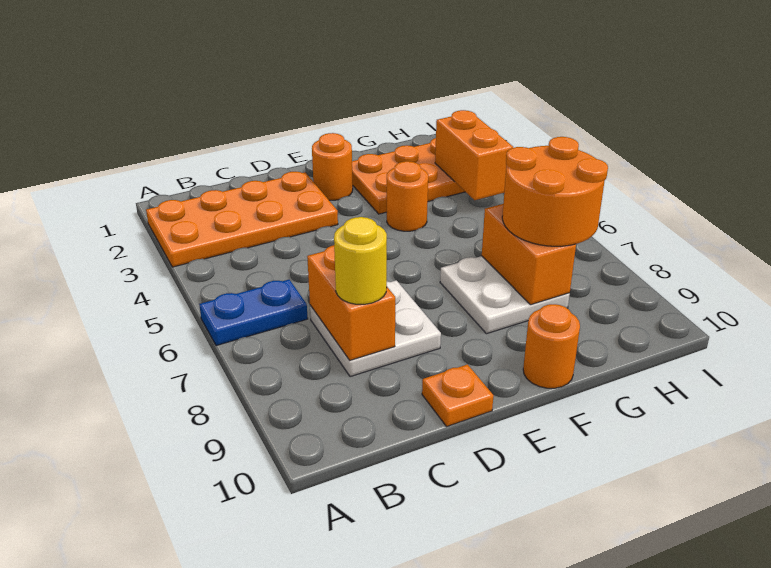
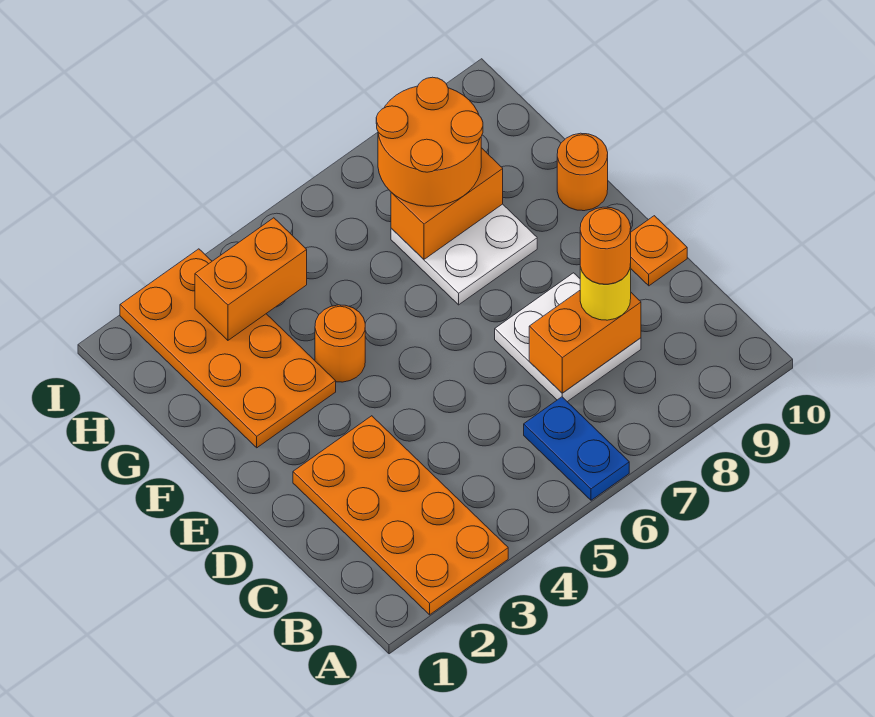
orange round brick E2 level 1 -> orange round brick C8 level 4

